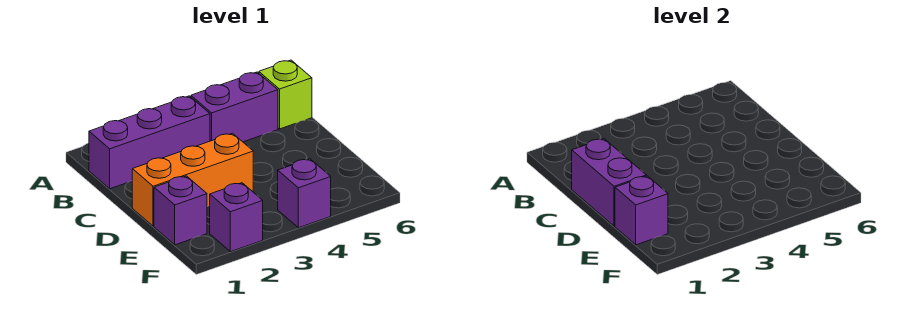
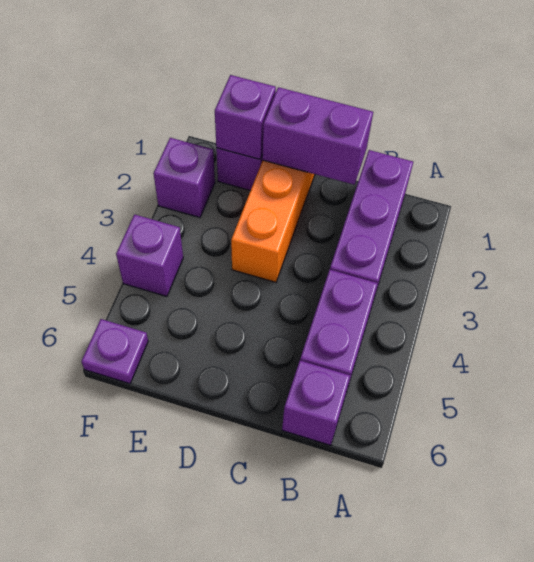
lime brick B6 level 1 -> purple brick B6 level 1
none -> purple plate F6 level 1

